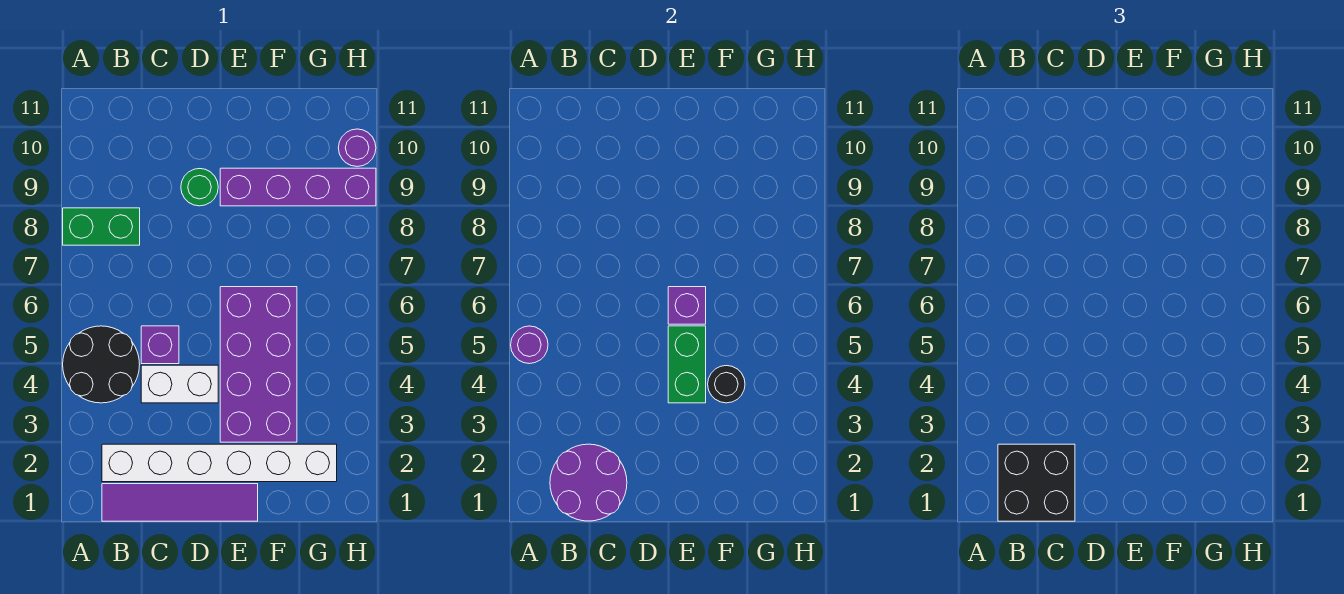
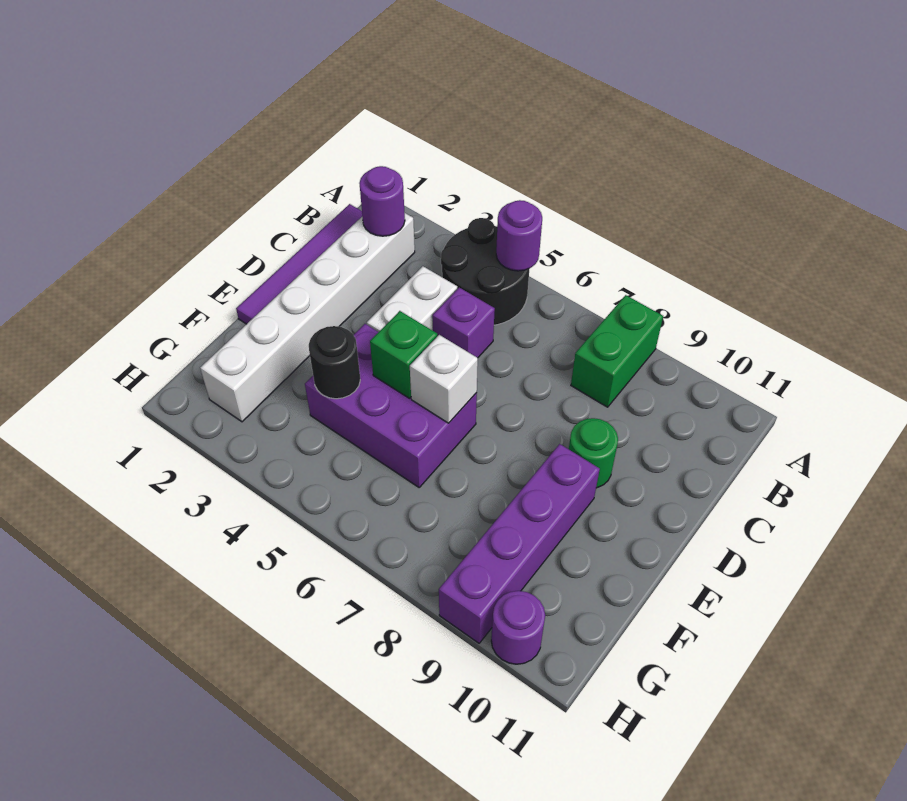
purple round brick B1:C2 level 2 -> purple round brick B2 level 2
black brick B1:C2 level 3 -> none
purple brick E3:F6 level 1 -> purple brick E4:F6 level 1
green brick E4:E5 level 2 -> green brick E5 level 2
purple brick E6 level 2 -> white brick E6 level 2

